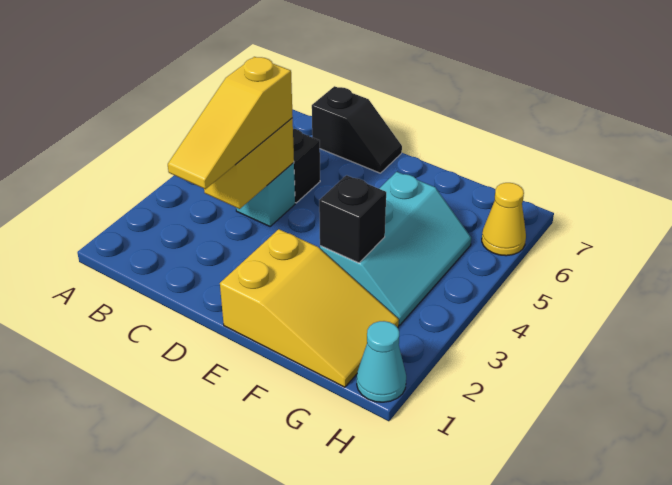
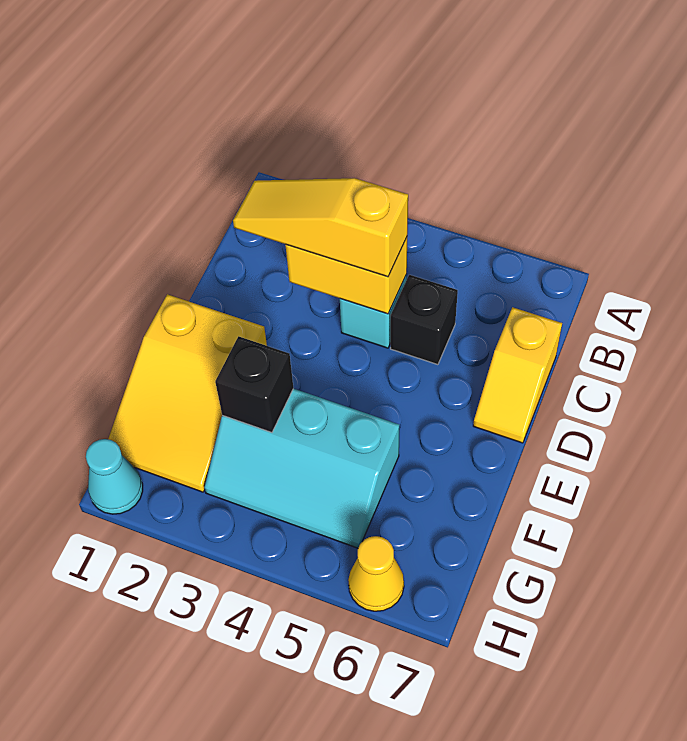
black slope C7:D7 level 1 top C -> yellow slope C7:D7 level 1 top C

